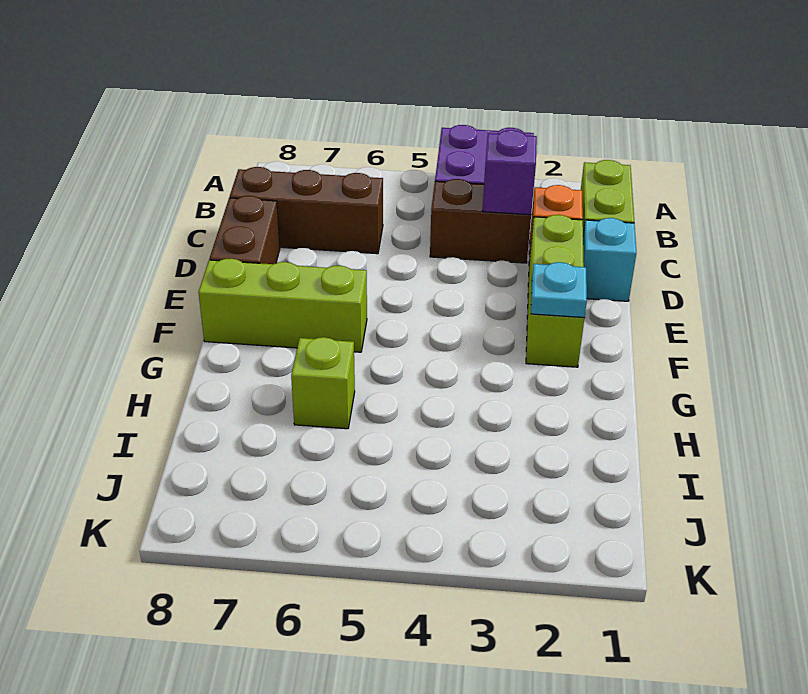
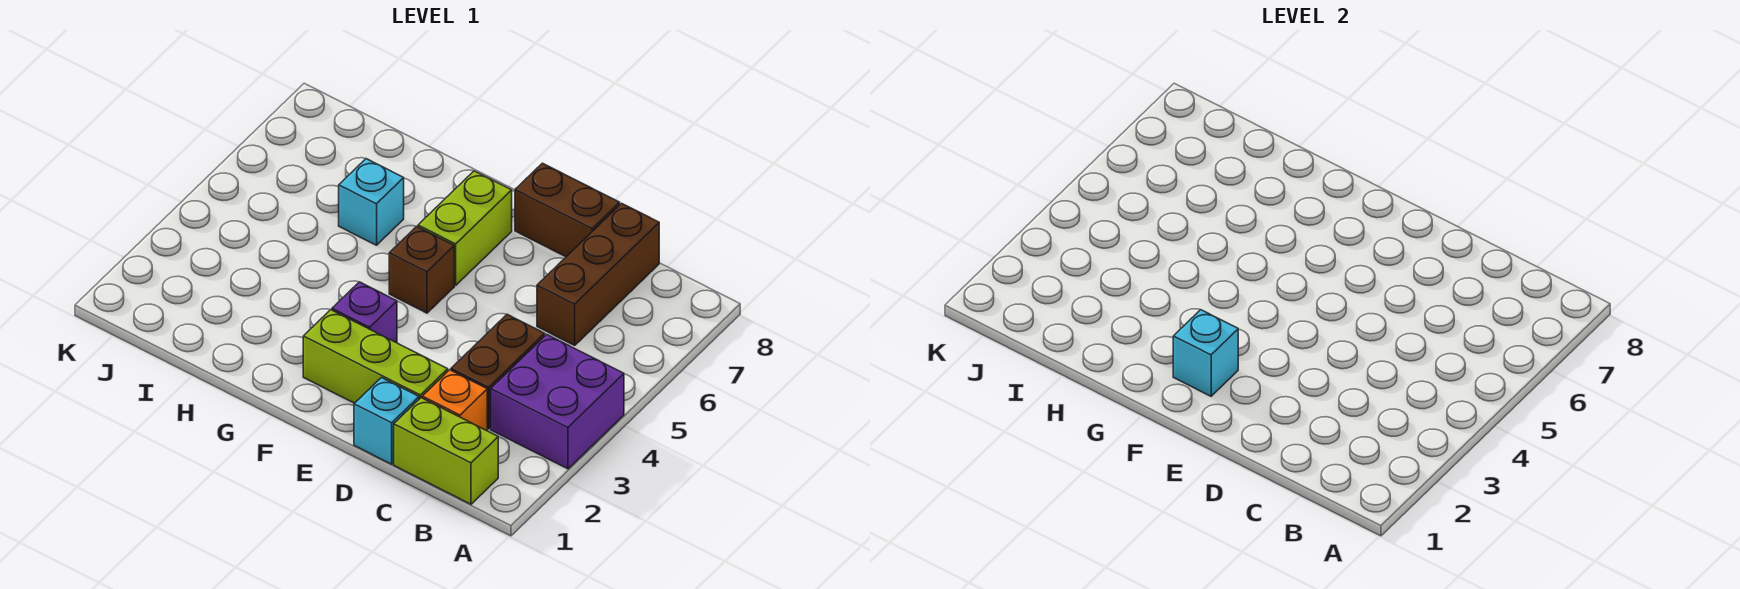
purple brick C3 level 2 -> purple brick F3 level 1
cyan plate F2 level 2 -> cyan brick F2 level 2
none -> brown brick F5 level 1
lime brick F6:F8 level 1 -> lime brick F6:F7 level 1
lime brick H6 level 1 -> cyan brick H6 level 1

